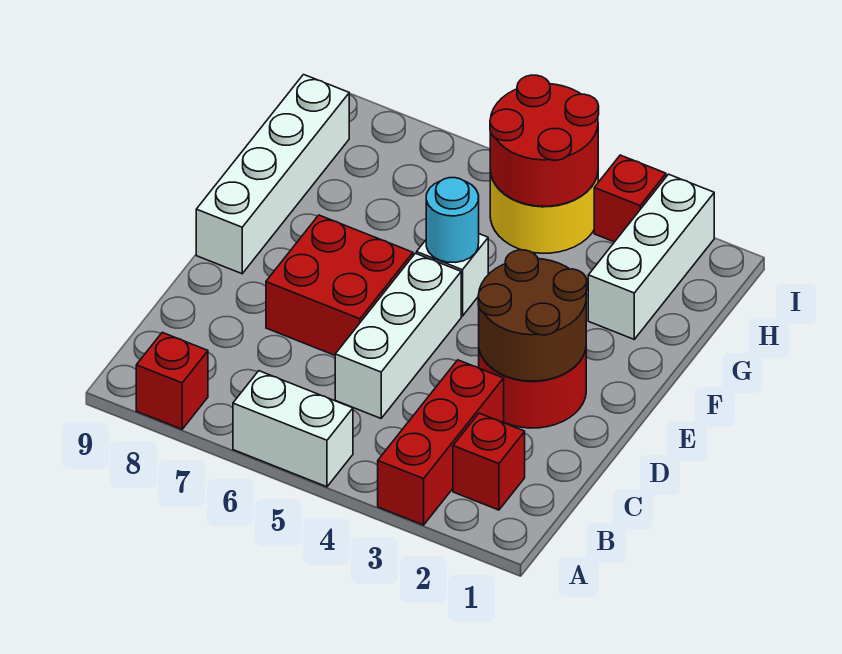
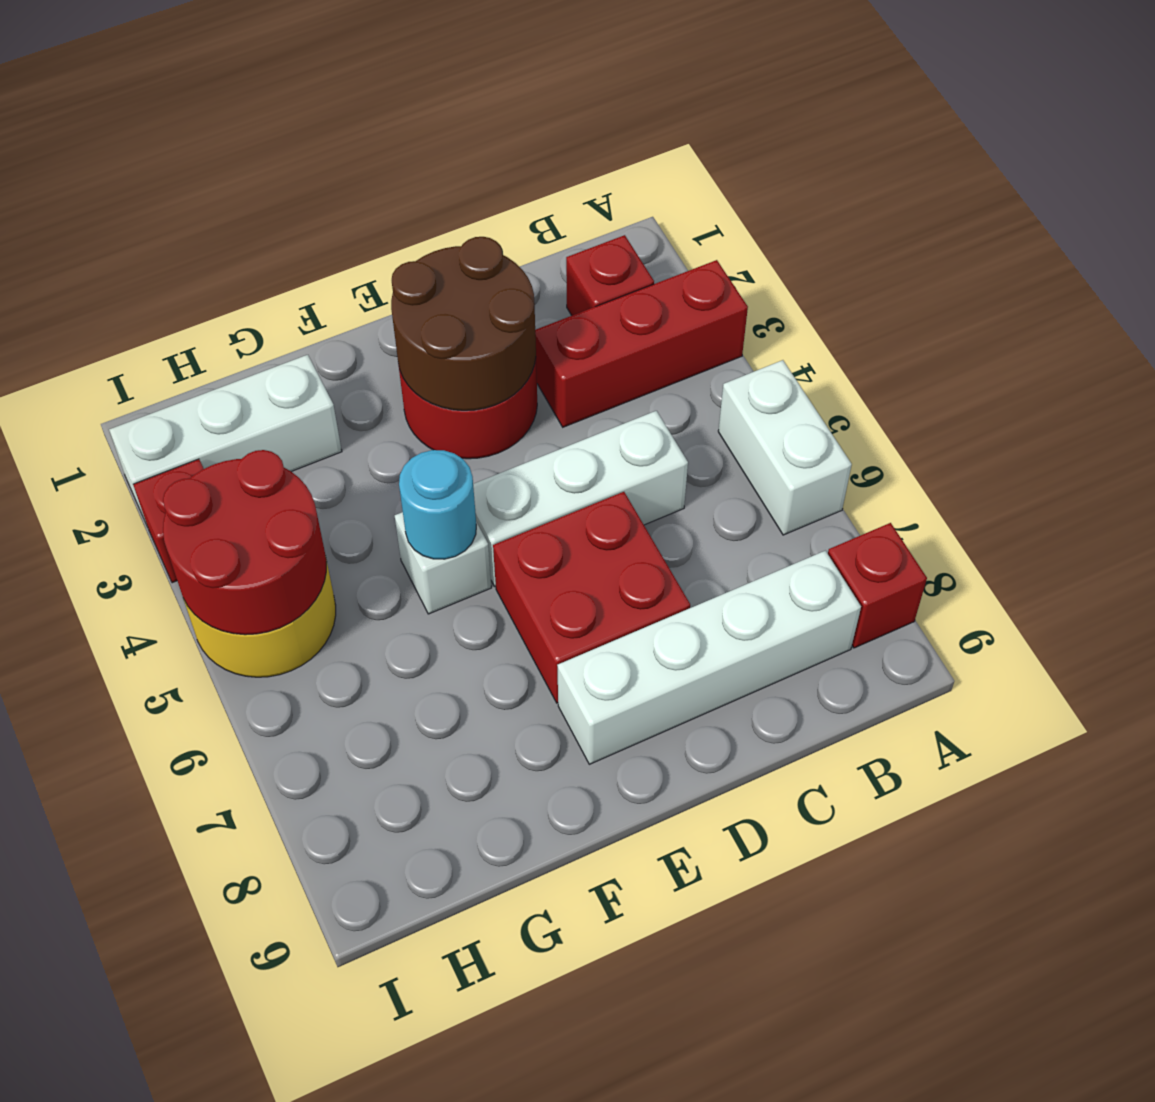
white brick E9:H9 level 1 -> white brick B8:E8 level 1

